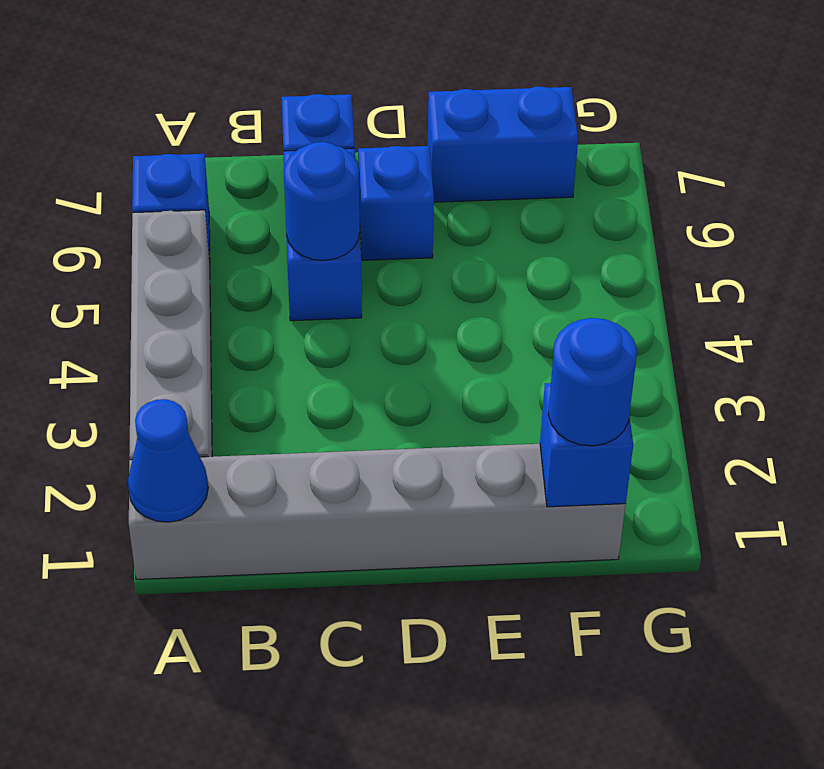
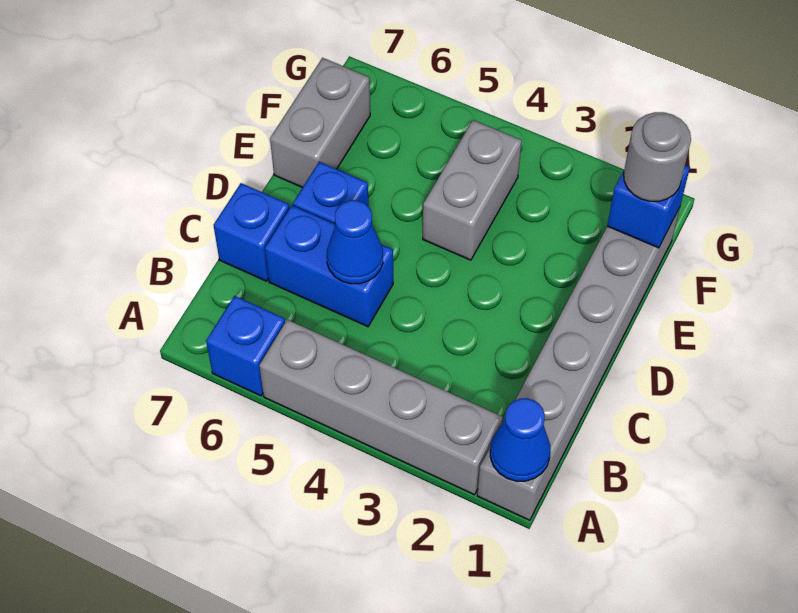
blue round brick C5 level 2 -> blue cone C5 level 2
none -> grey brick E4:F4 level 1
blue brick E7:F7 level 1 -> grey brick E7:F7 level 1
blue round brick F1 level 3 -> grey round brick F1 level 3

